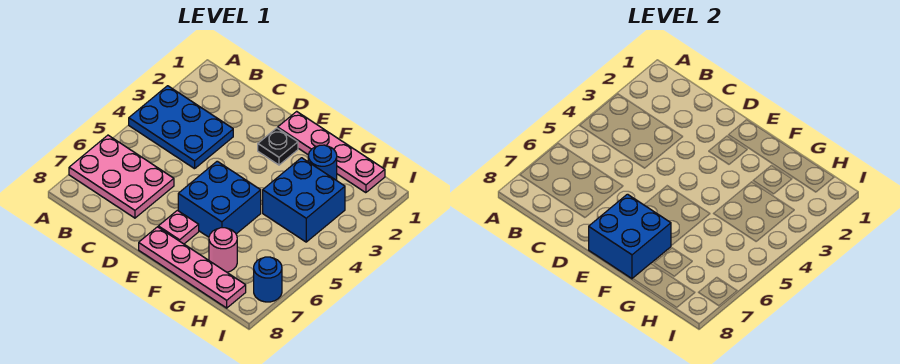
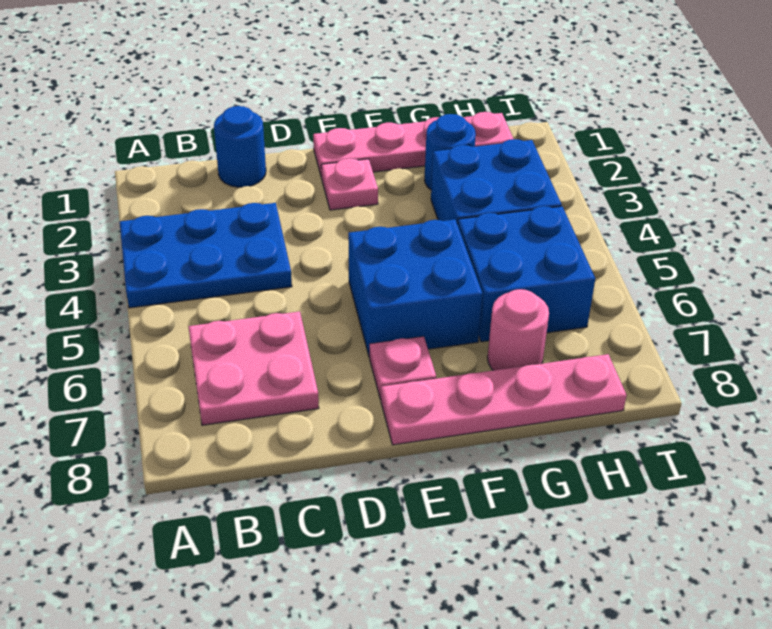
pink plate A6:C7 level 1 -> pink plate B6:C7 level 1
black plate E2 level 1 -> pink plate E2 level 1
blue brick E7:F8 level 2 -> blue brick G5:H6 level 1
blue round brick I7 level 1 -> blue round brick C1 level 1

